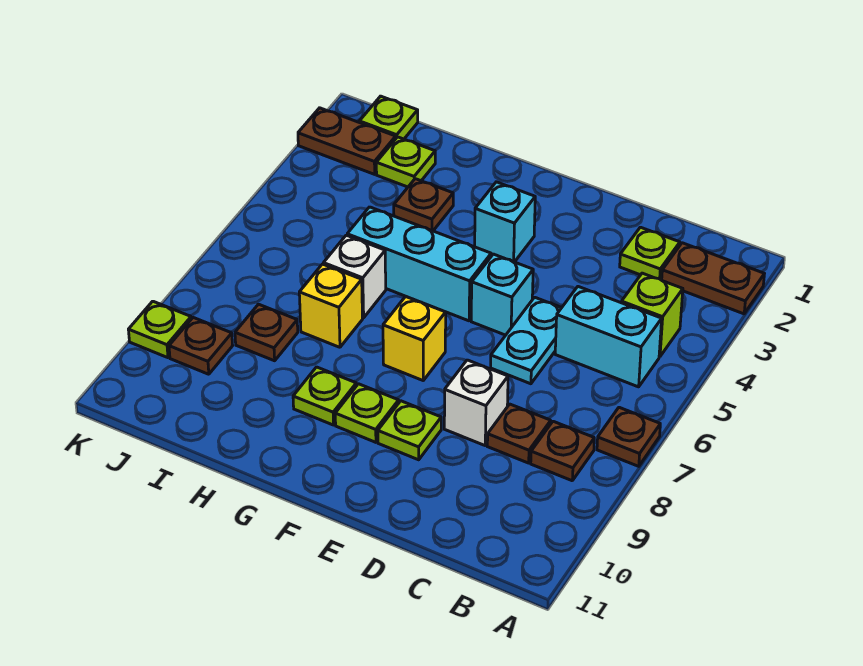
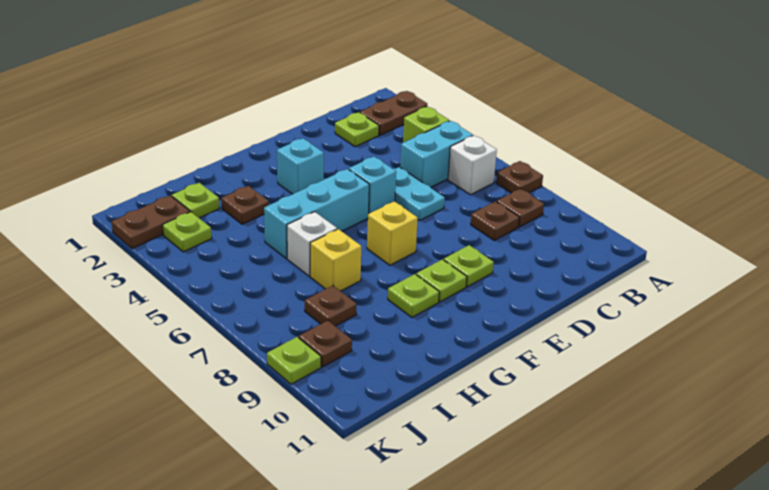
white brick D8 level 1 -> white brick B6 level 1
lime plate J1 level 1 -> lime plate J3 level 1

